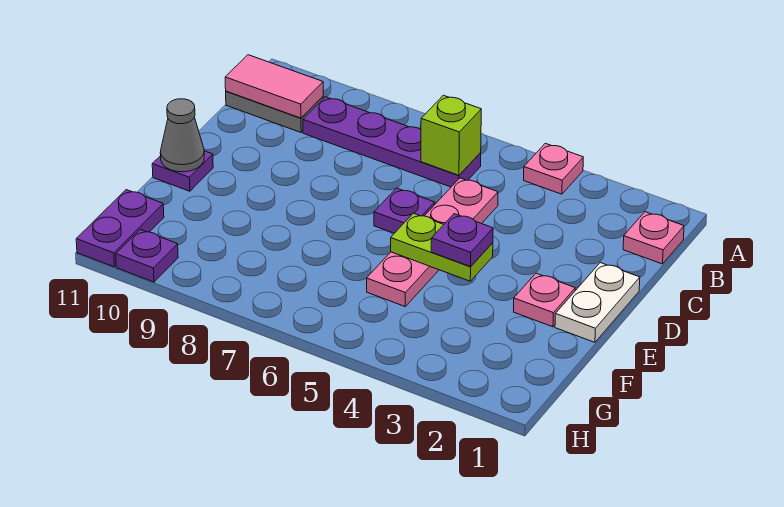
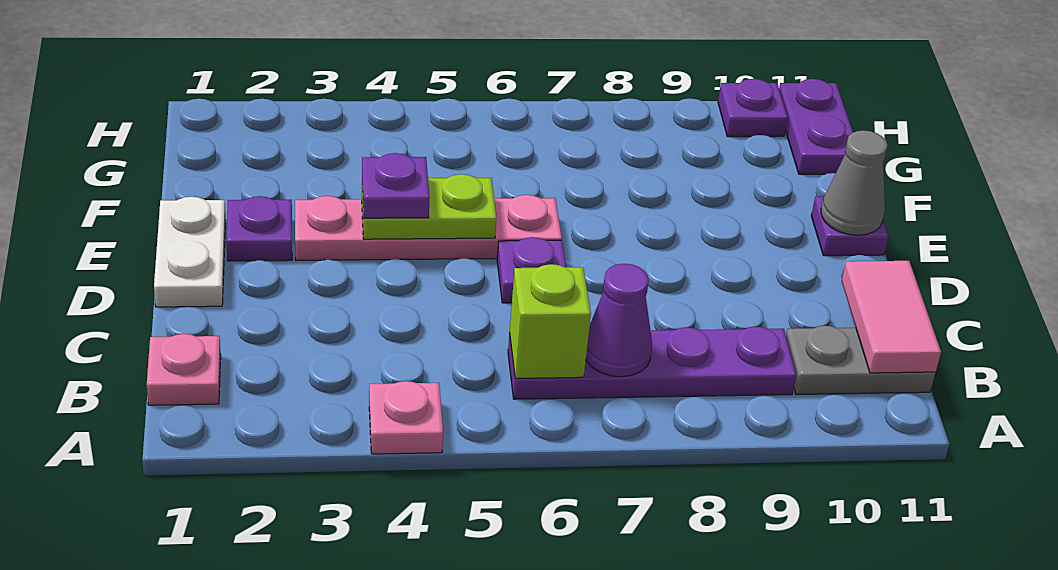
none -> purple cone B7 level 2
pink tile B10:B11 level 2 -> pink tile B11:C11 level 2
pink plate C5:F5 level 1 -> pink plate E3:E6 level 1
pink plate E2 level 1 -> purple plate E2 level 1

